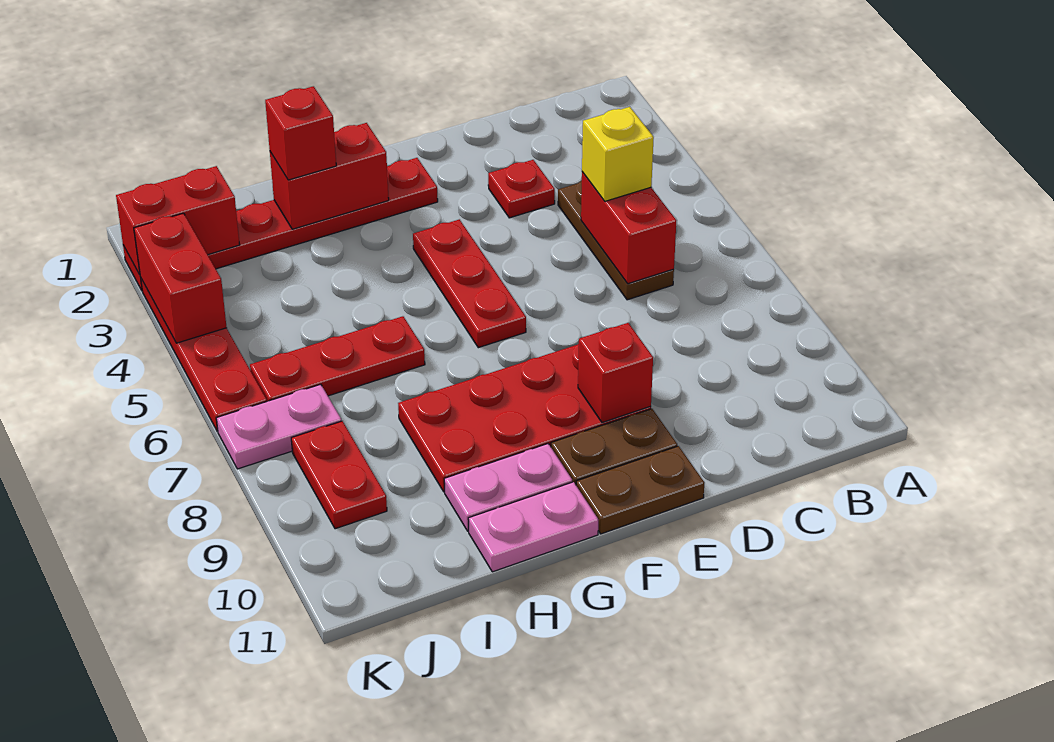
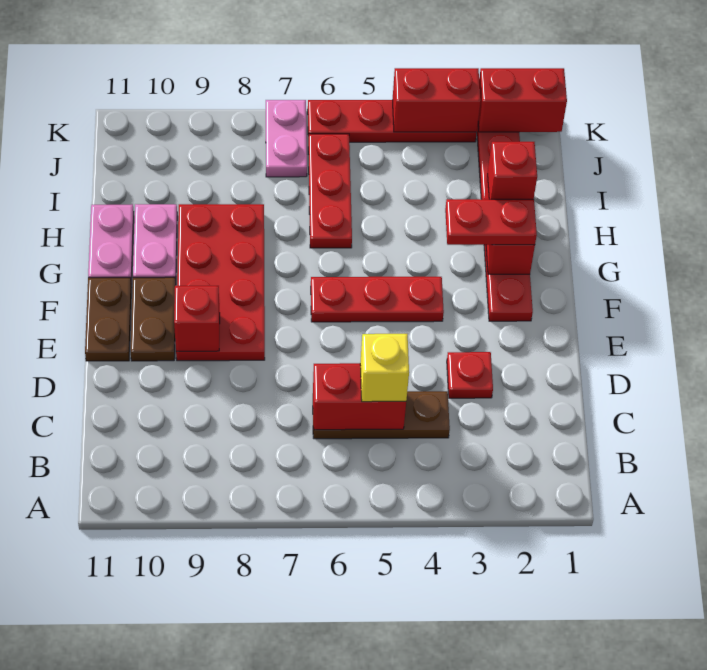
red brick J2:K2 level 2 -> red brick K1:K2 level 2
red plate J8:J9 level 1 -> red plate G2:G3 level 3

